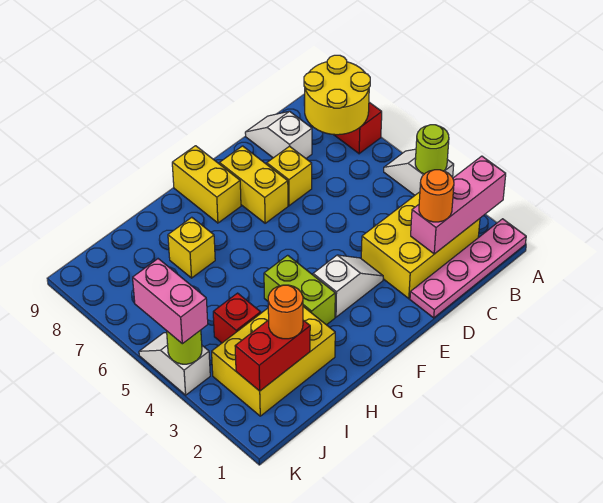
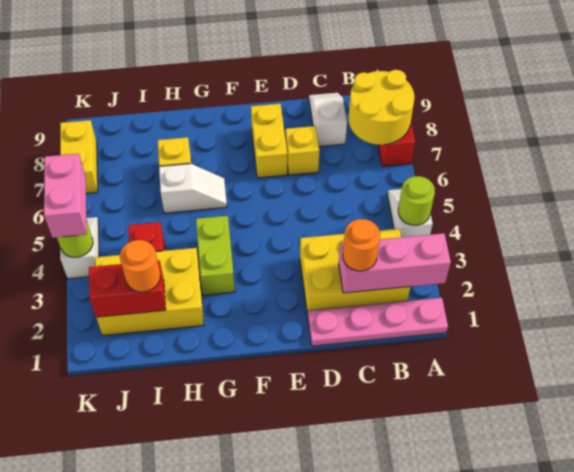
white slope E3:F3 level 1 top F -> white slope G6:H6 level 1 top H
yellow brick F8:F9 level 1 -> yellow brick K7:K8 level 1

